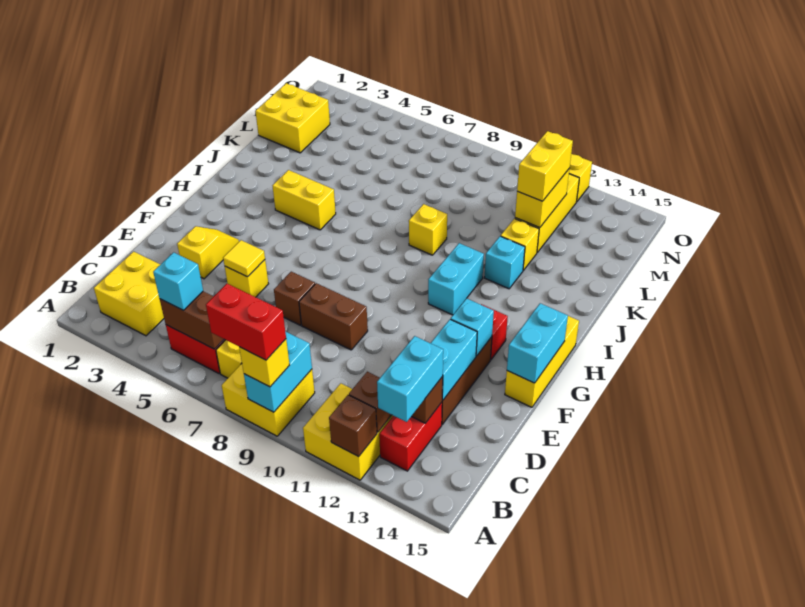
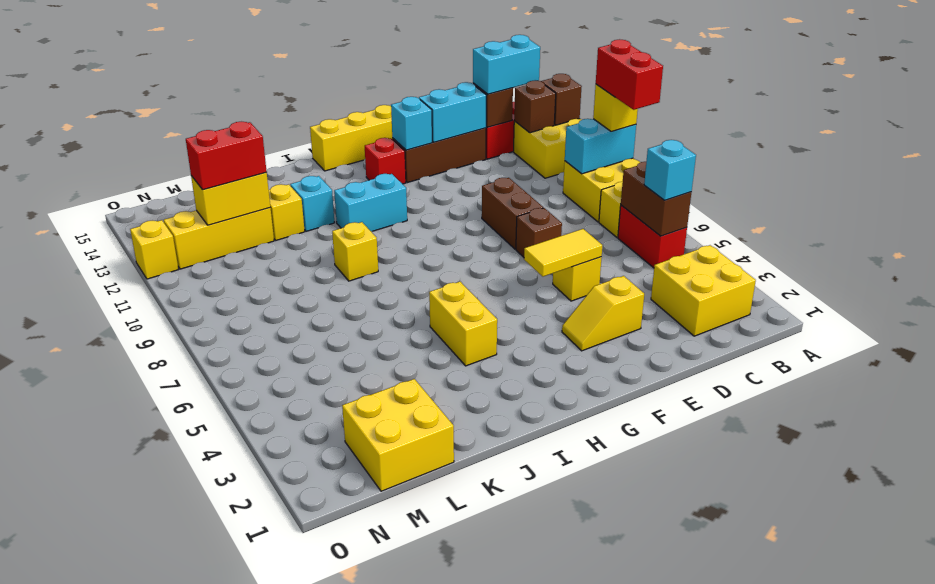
yellow tile E5 level 2 -> yellow tile E5:F5 level 2
cyan brick F15:G15 level 2 -> none
yellow brick L12:M12 level 3 -> red brick L12:M12 level 3

